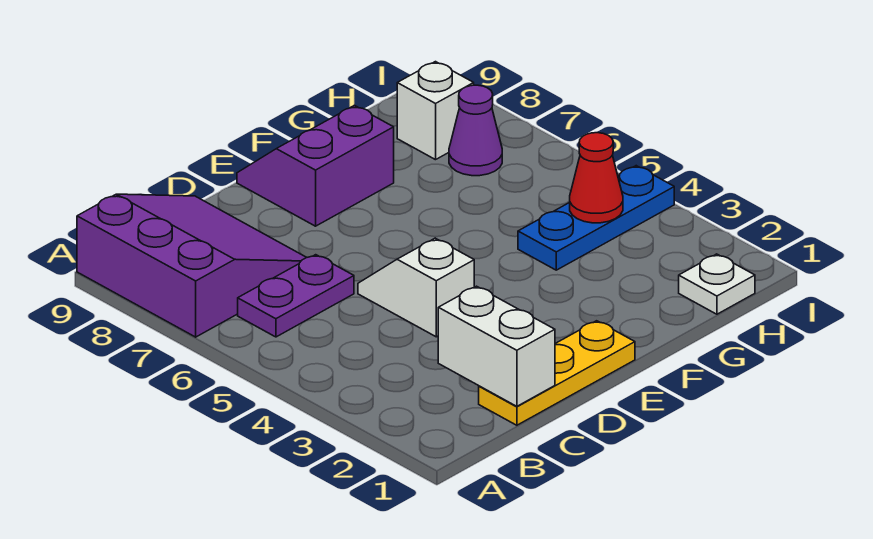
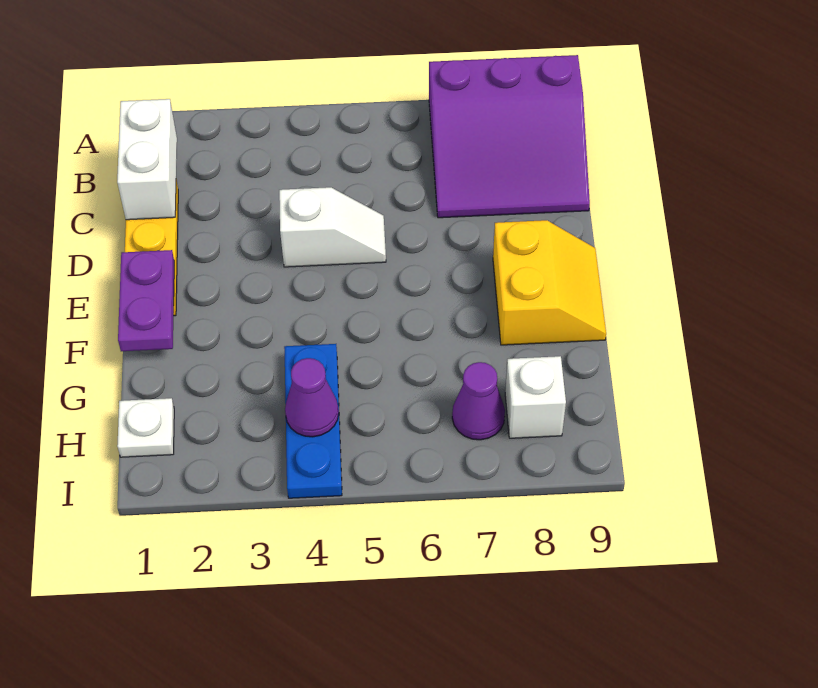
purple plate B6:C6 level 1 -> purple plate E1:F1 level 2
white brick C1:C2 level 2 -> white brick B1:C1 level 2
purple slope E8:F9 level 1 top 8 -> yellow slope E8:F9 level 1 top 8
red cone H4 level 2 -> purple cone H4 level 2

